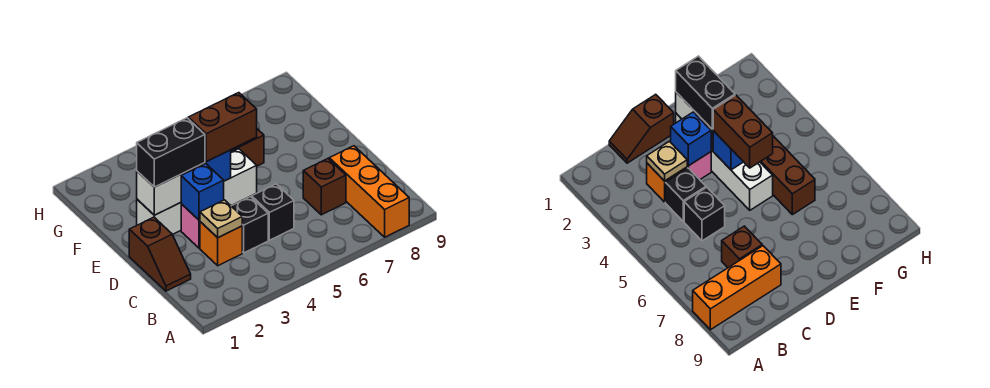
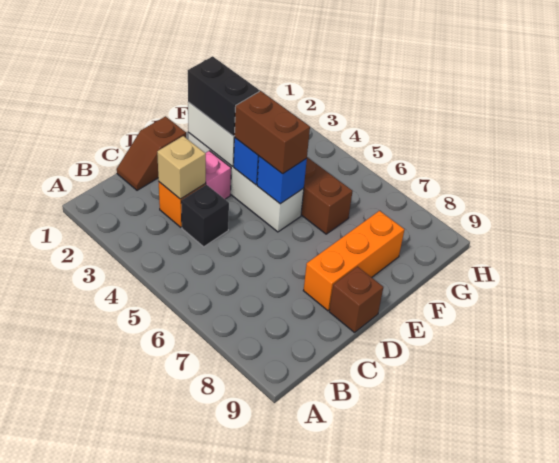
orange brick A8:C8 level 1 -> orange brick D8:F8 level 1
tan plate C3 level 2 -> tan brick C3 level 2
black brick C5 level 1 -> none
brown brick C7 level 1 -> brown brick D9 level 1
blue brick D3 level 2 -> blue brick E5 level 2

